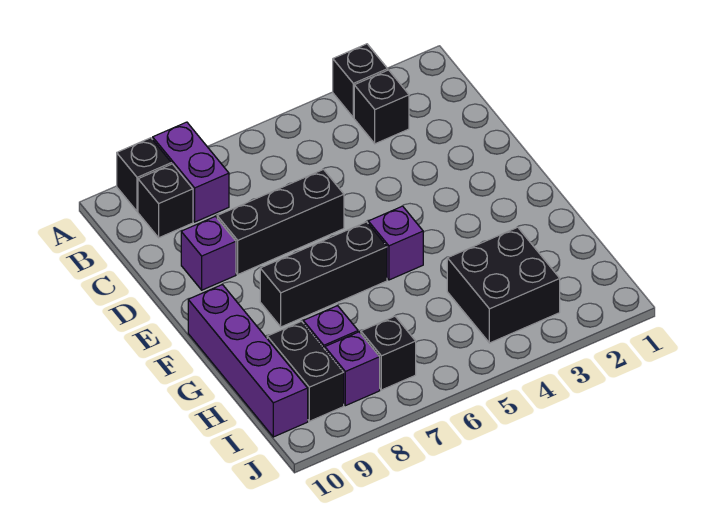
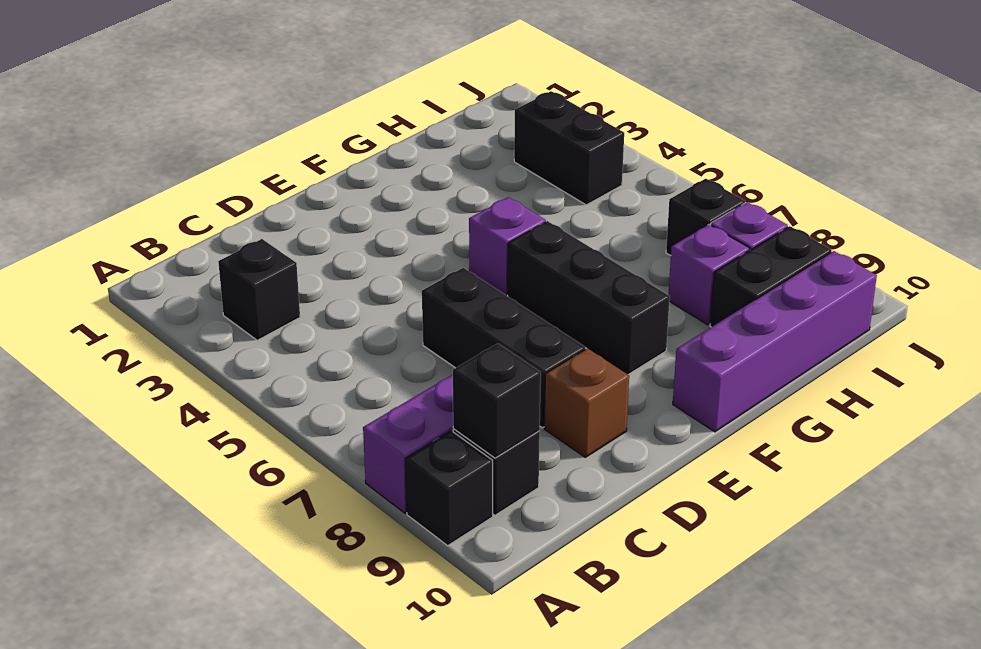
black brick A3 level 1 -> black brick B9 level 2
purple brick D9 level 1 -> brown brick D9 level 1
black brick H3:I4 level 1 -> black brick I3:I4 level 1

